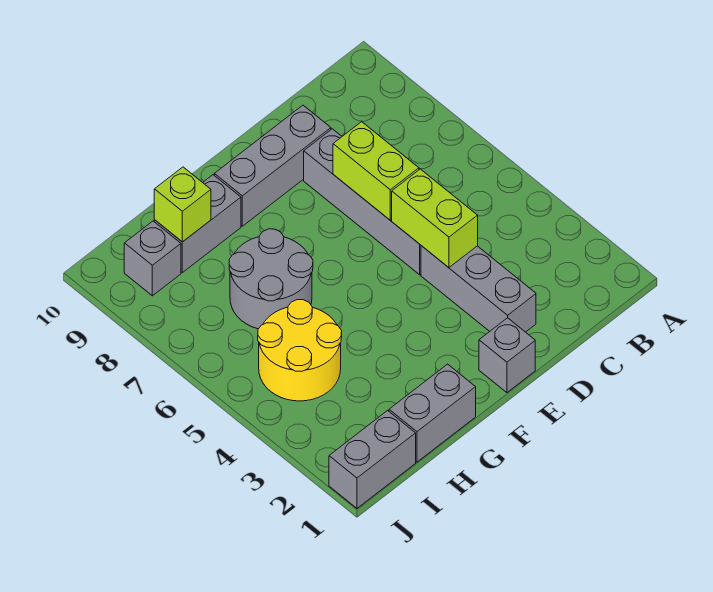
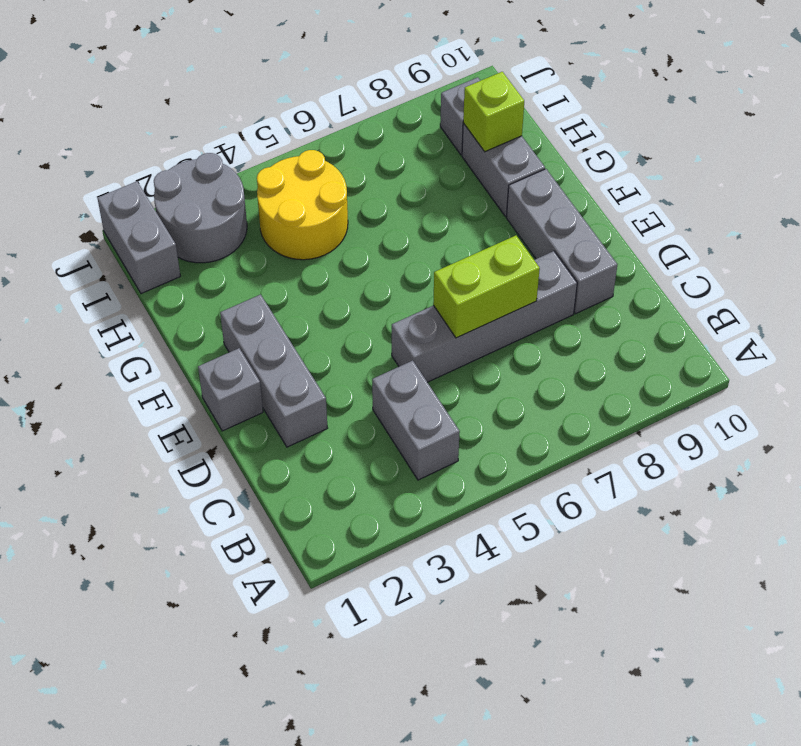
grey brick D2:D4 level 1 -> grey brick D2:F2 level 1
lime brick D4:D5 level 2 -> none
grey brick G1:H1 level 1 -> grey brick B4:C4 level 1
grey round brick G6:H7 level 1 -> grey round brick I2:J3 level 1

